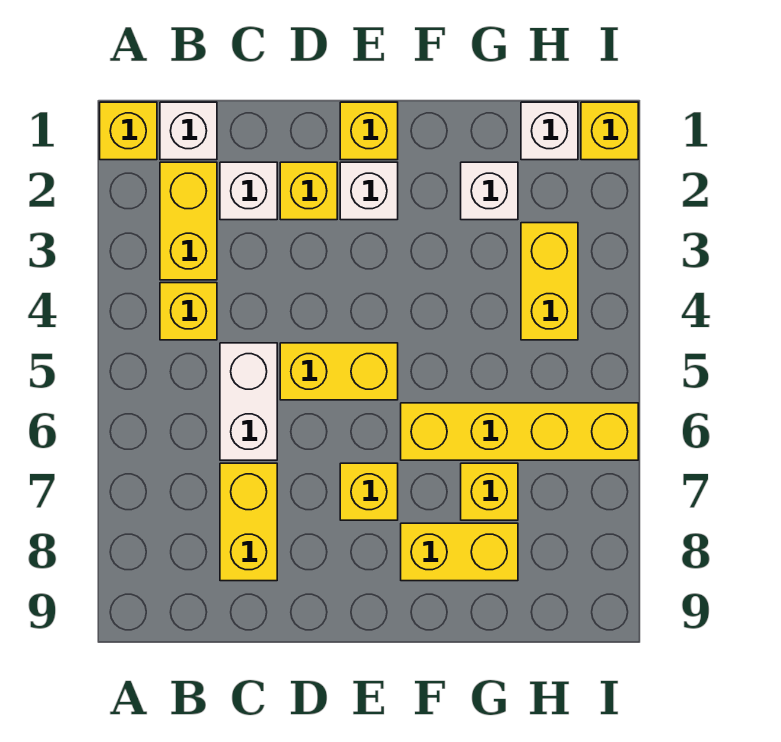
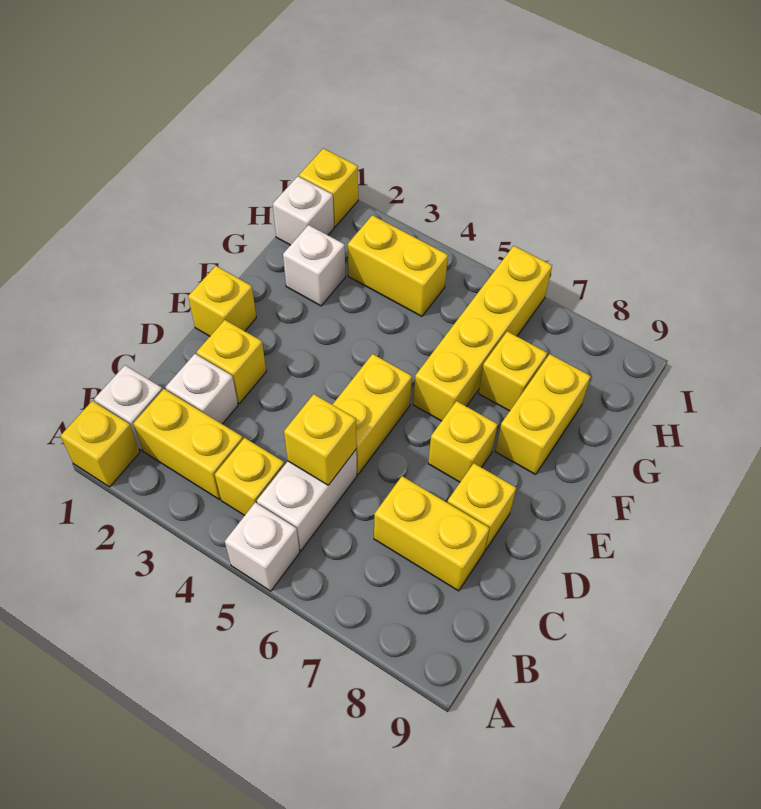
white brick C5:C6 level 1 -> white brick B5:C5 level 1
none -> yellow brick C5 level 2
none -> yellow brick D8 level 1
white brick E2 level 1 -> white brick A5 level 1

